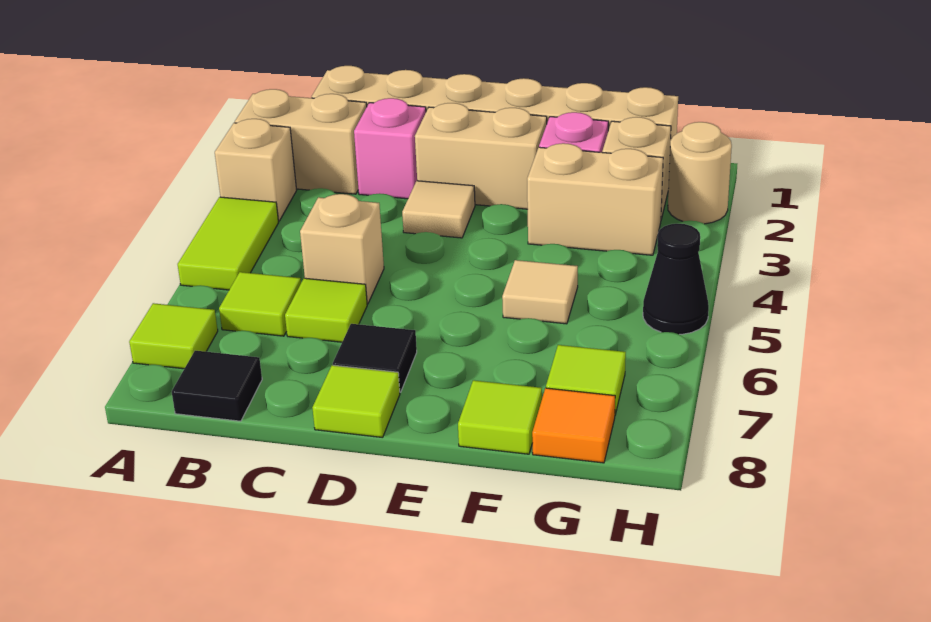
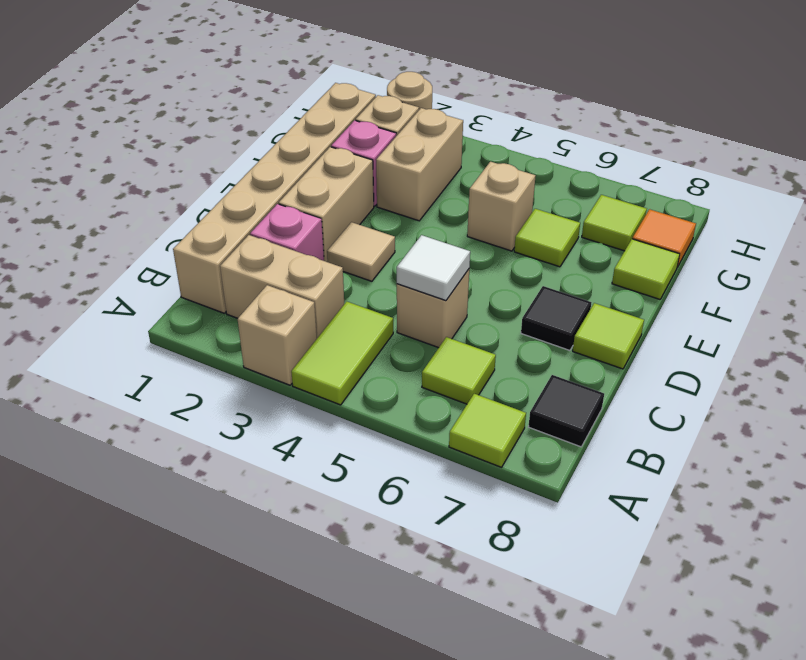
tan brick A2:B2 level 1 -> tan brick B2:B3 level 1
lime tile A4:A5 level 1 -> lime tile A4:B4 level 1
none -> white tile C5 level 2
lime tile C6 level 1 -> lime tile F6 level 1
tan tile F5 level 1 -> tan brick F5 level 1
black cone H5 level 1 -> none

